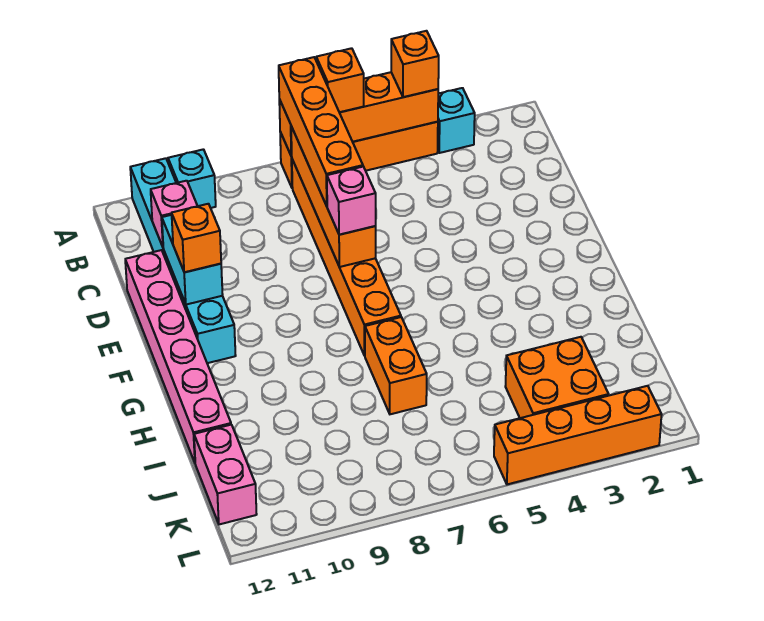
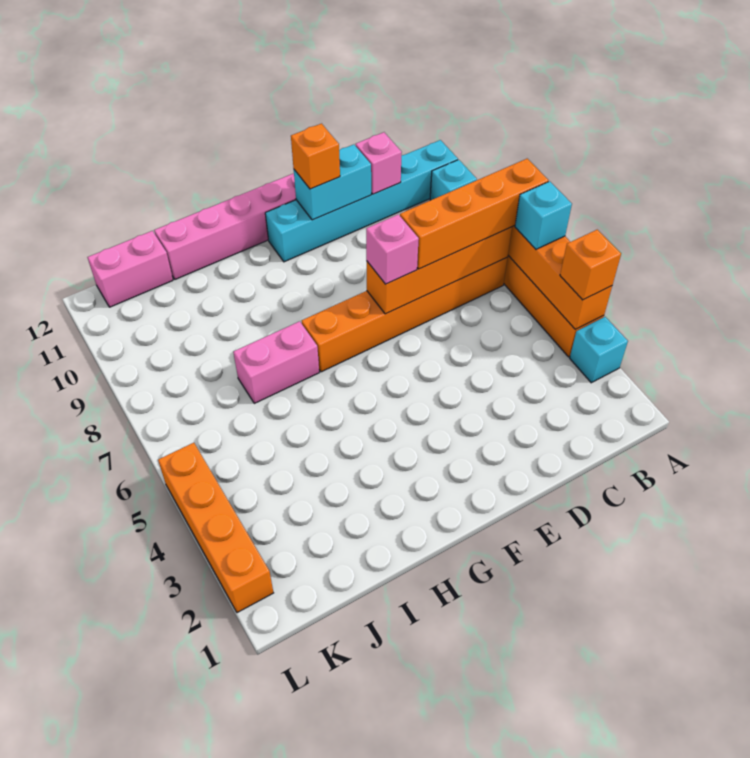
orange brick A6 level 3 -> cyan brick A6 level 3
orange brick H7:I7 level 1 -> pink brick H7:I7 level 1
orange brick J3:K4 level 1 -> none

